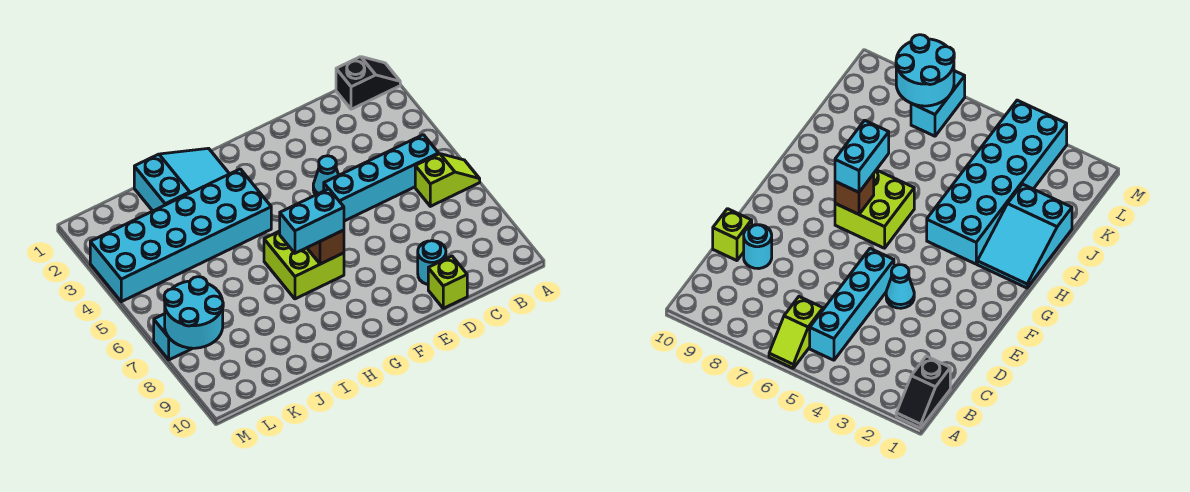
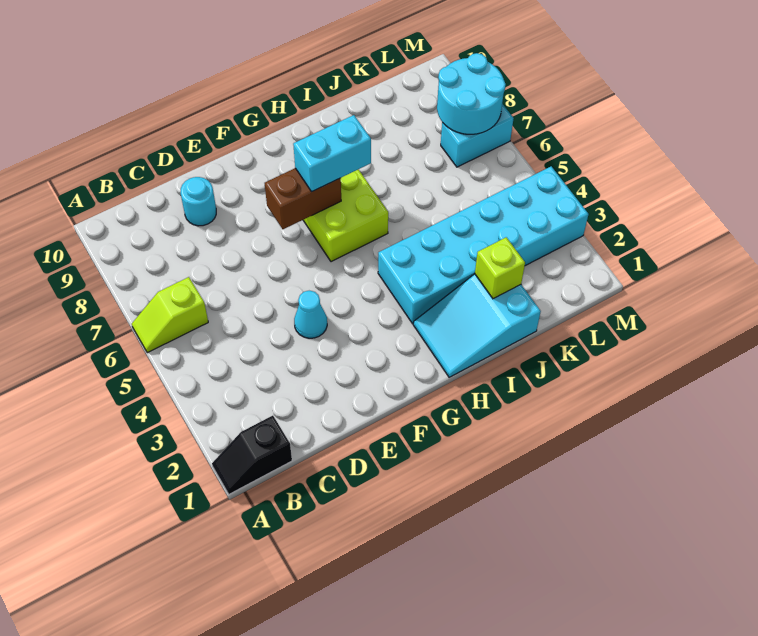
cyan brick B5:E5 level 1 -> none
lime brick D10 level 1 -> lime brick J2 level 2
brown brick G7 level 2 -> brown brick F7:G7 level 2

